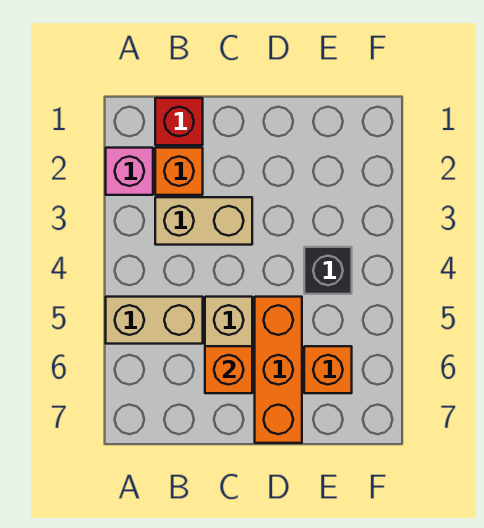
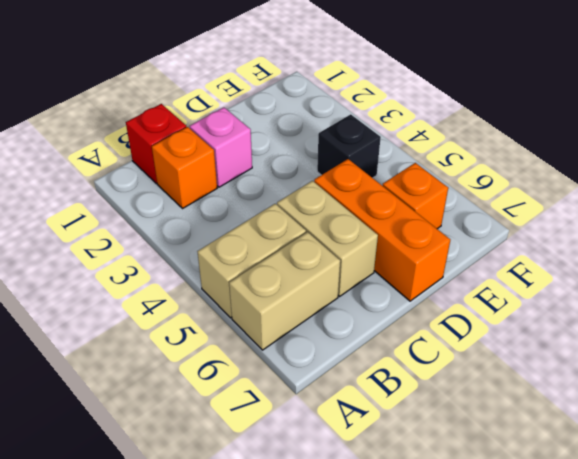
pink brick A2 level 1 -> pink brick C2 level 1
tan brick B3:C3 level 1 -> tan brick A6:B6 level 1
orange brick C6 level 2 -> none

